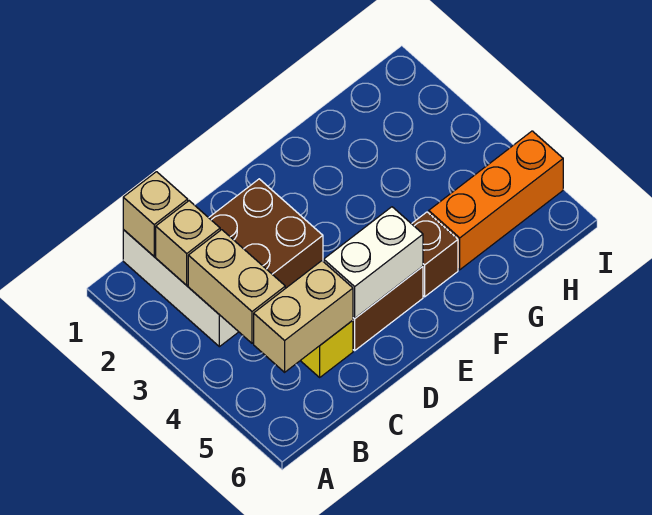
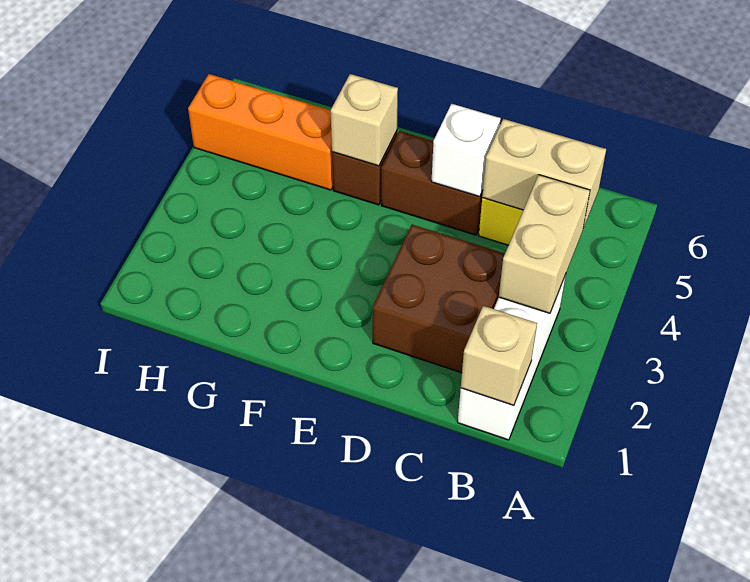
tan brick B2 level 2 -> tan brick F5 level 2
white brick D5:E5 level 2 -> white brick D5 level 2

